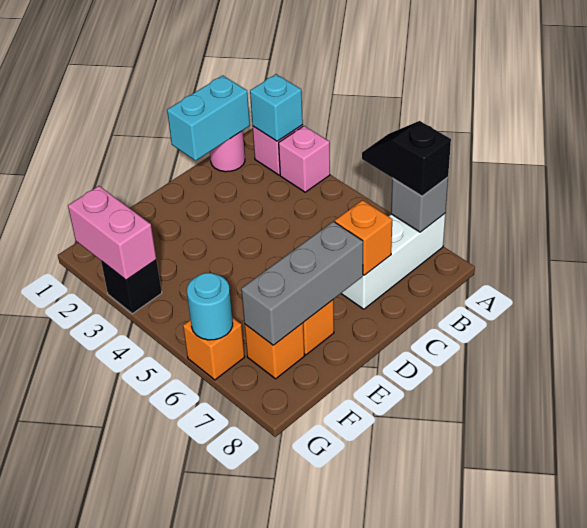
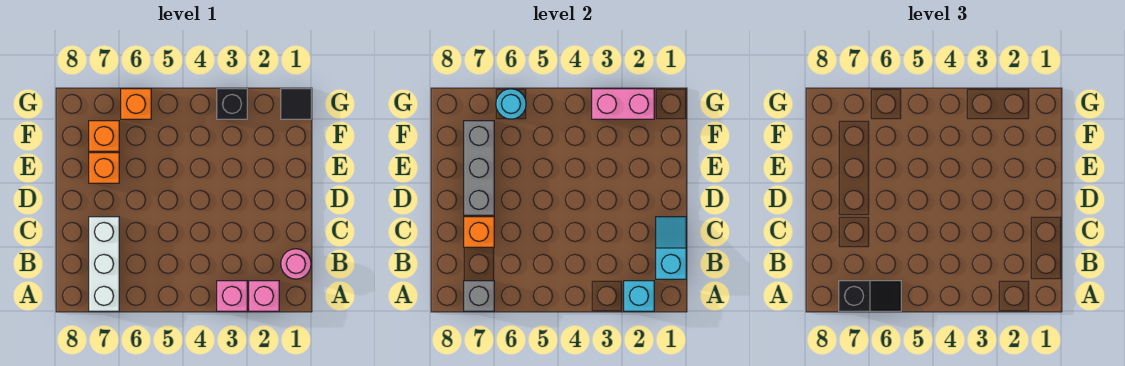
cyan brick B1:C1 level 2 -> cyan slope B1:C1 level 2 top B
none -> black tile G1 level 1

